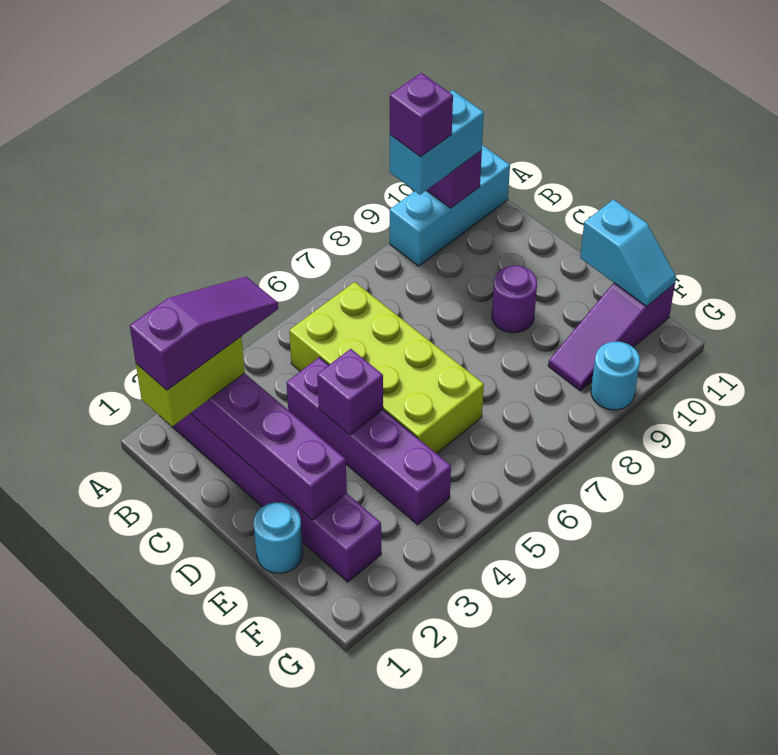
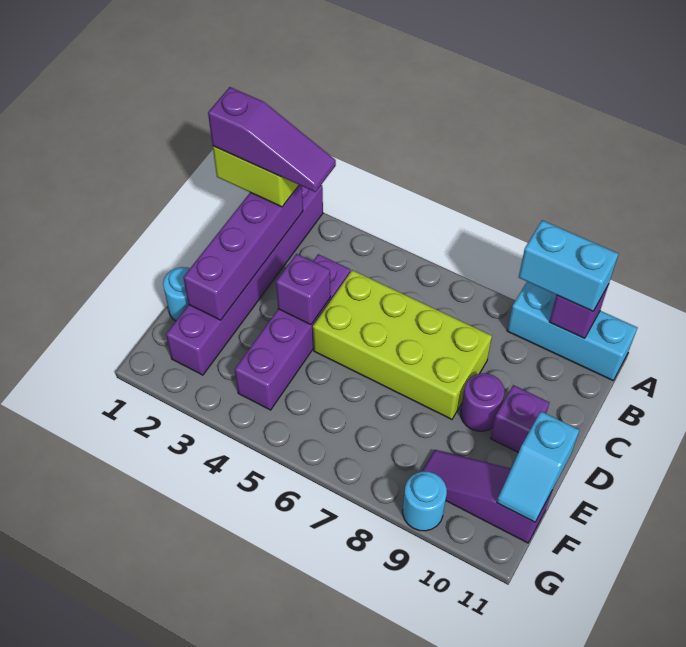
purple brick A9 level 4 -> purple brick D10 level 1
lime brick B5:E6 level 1 -> lime brick C5:D8 level 1

